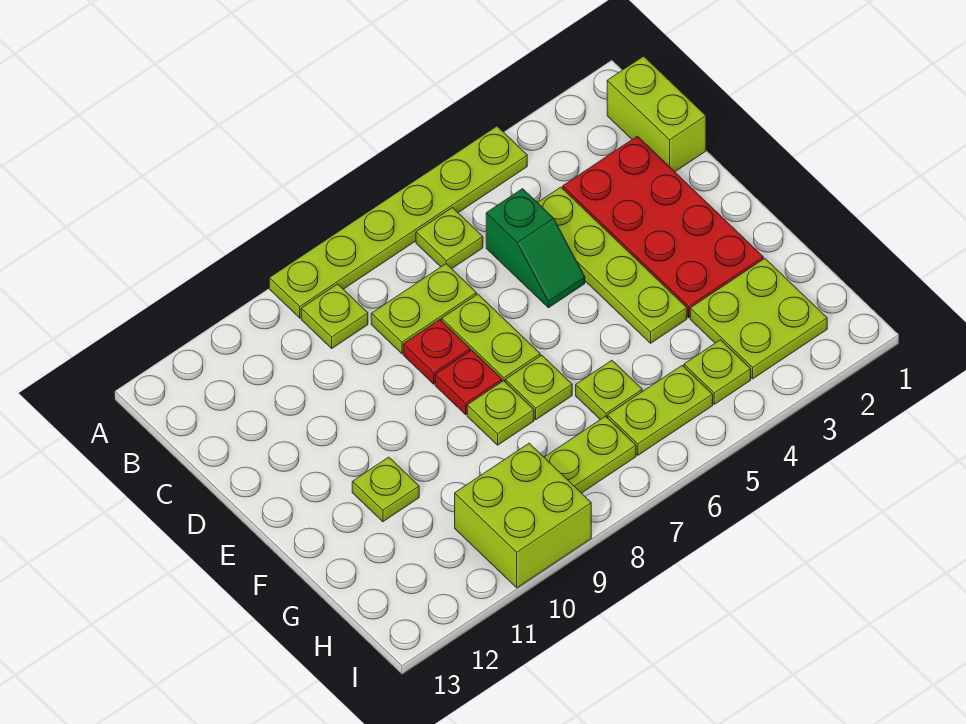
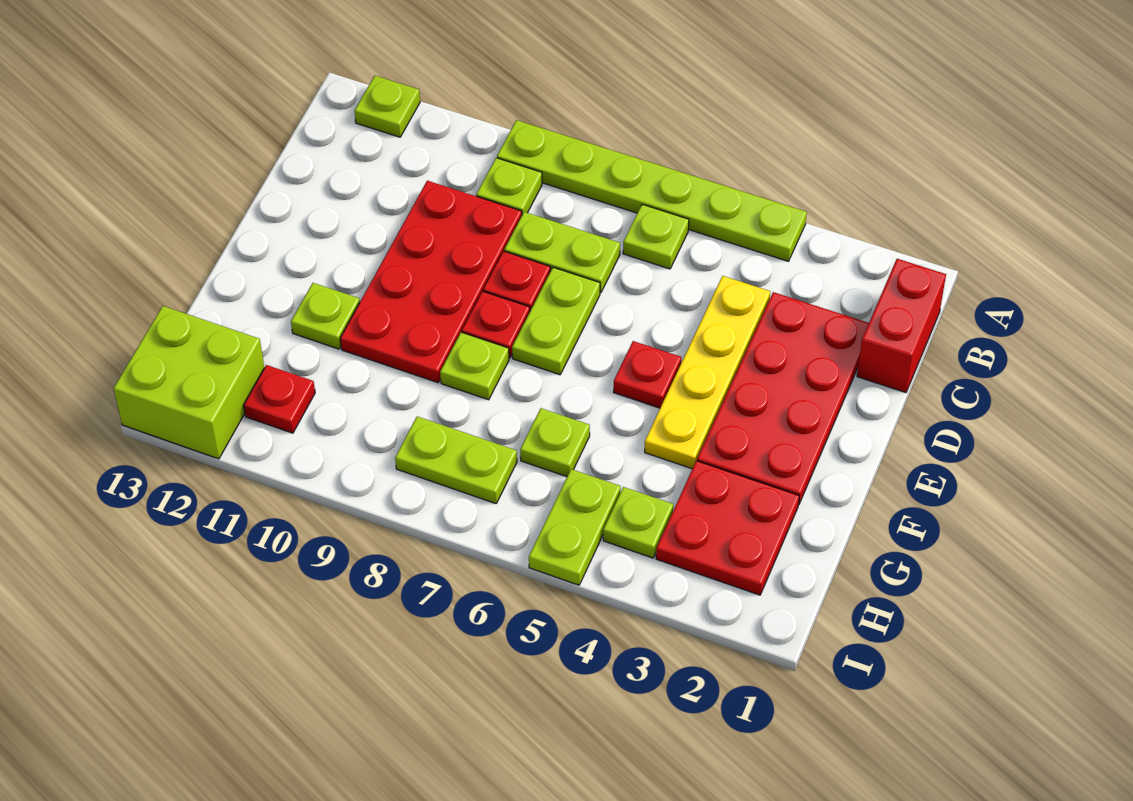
lime brick B1:C1 level 1 -> red brick B1:C1 level 1
lime plate C4:F4 level 1 -> yellow plate C4:F4 level 1
green slope C5:D5 level 1 top C -> none
none -> red plate C9:F10 level 1
none -> red plate E5 level 1
lime plate F7 level 1 -> lime plate A12 level 1
lime plate G2:H3 level 1 -> red plate G2:H3 level 1
lime plate H5:H6 level 1 -> lime plate H5:I5 level 1
lime brick H9:I10 level 1 -> lime brick H12:I13 level 1
none -> red plate H11 level 1

